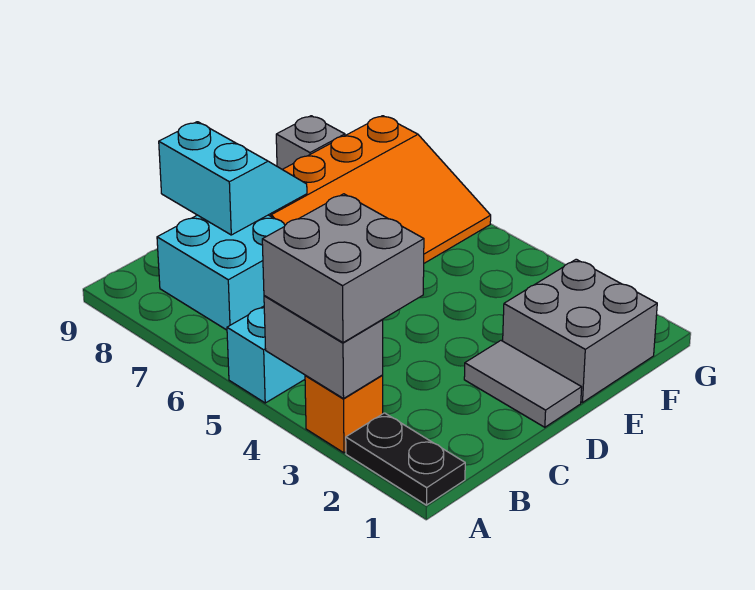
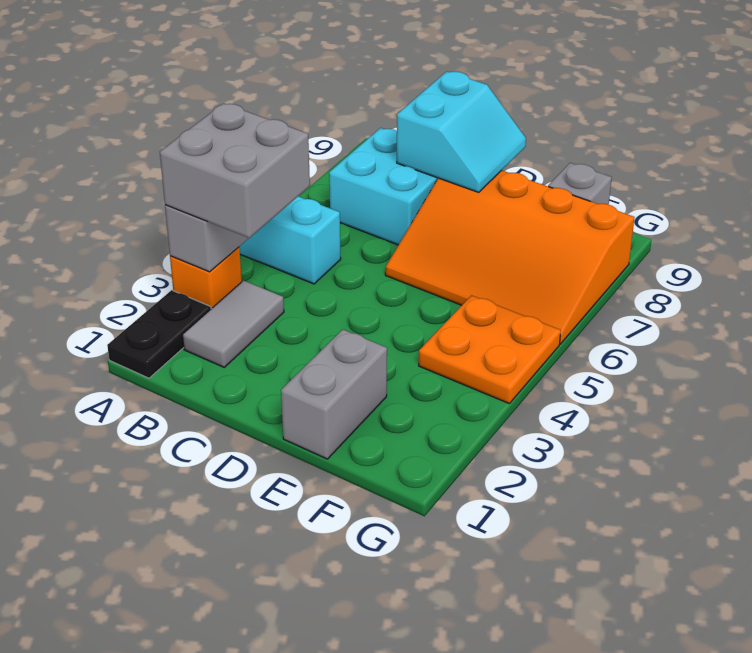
grey tile D1:D2 level 1 -> grey tile B2:B3 level 1
grey brick E1:F2 level 1 -> grey brick E1:E2 level 1
none -> orange plate F4:G5 level 1

